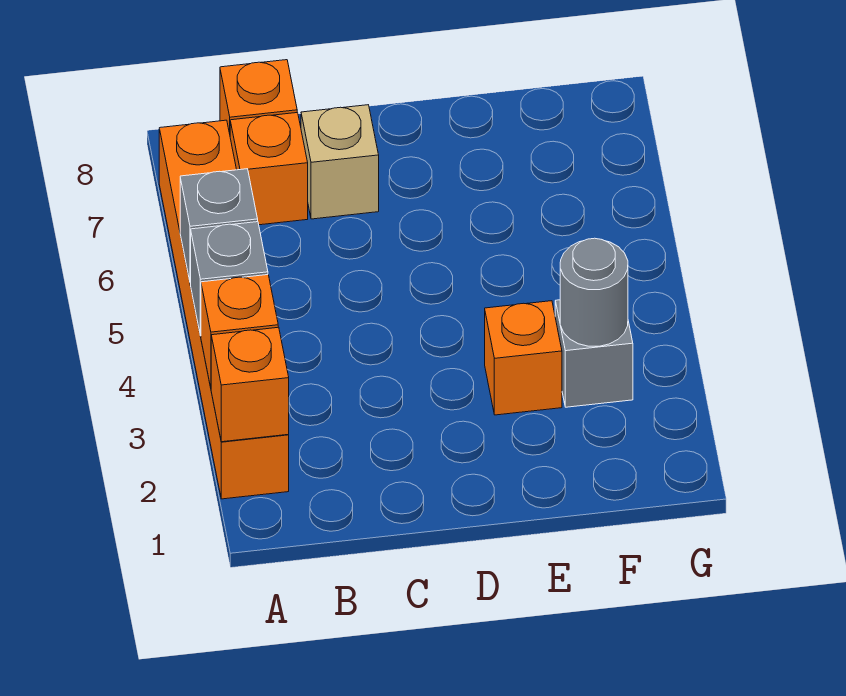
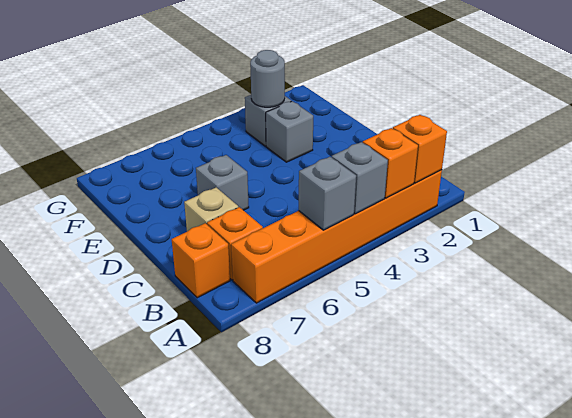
none -> grey brick D6 level 1
orange brick E3 level 1 -> grey brick E3 level 1

